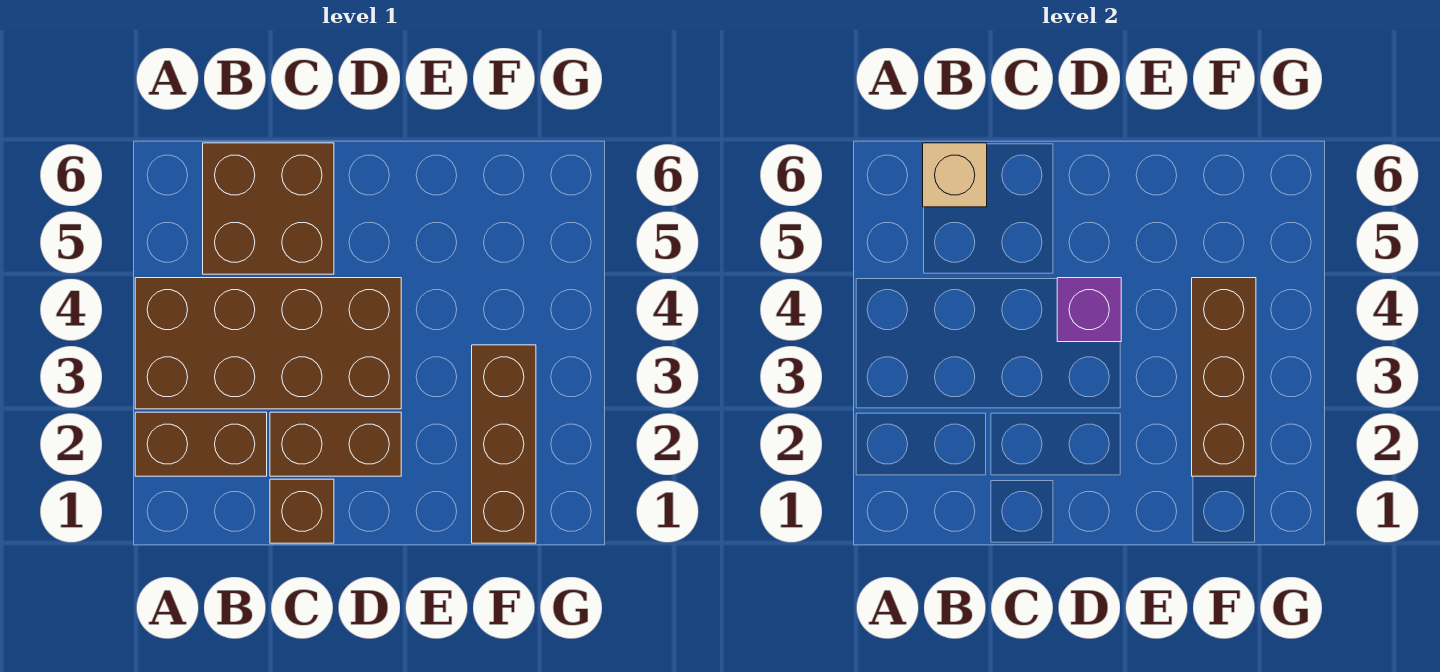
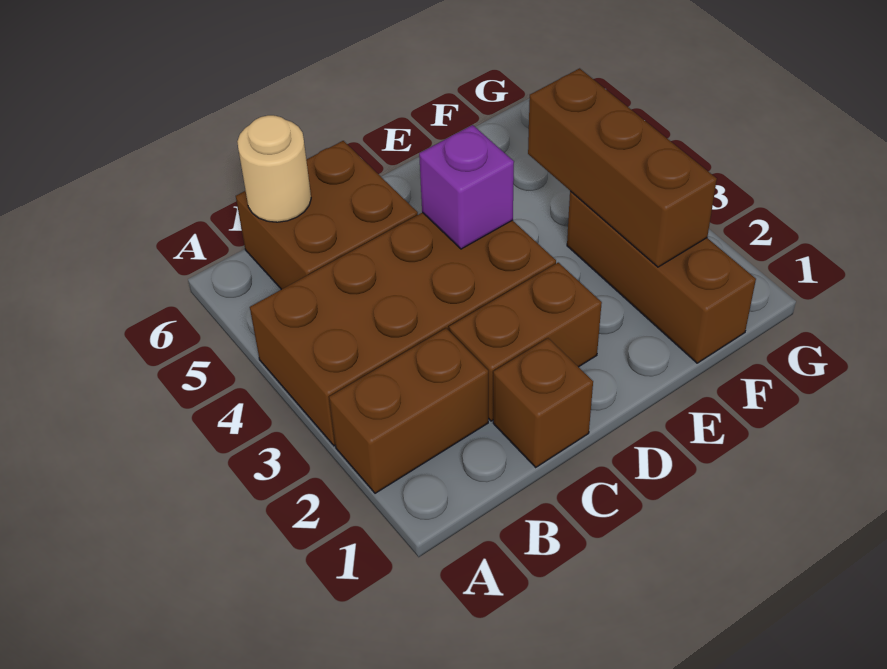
tan brick B6 level 2 -> tan round brick B6 level 2

